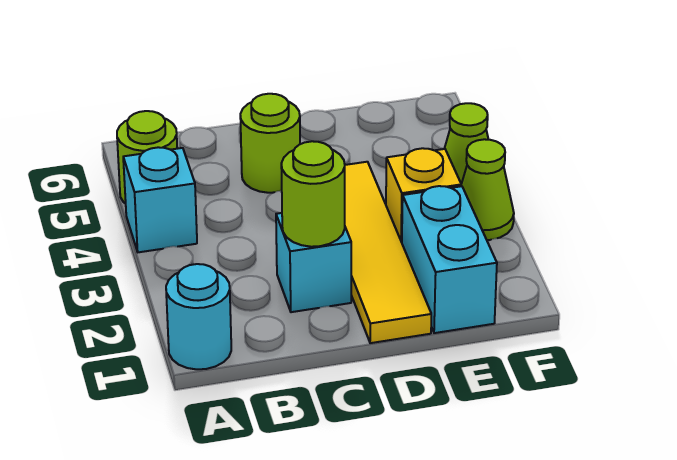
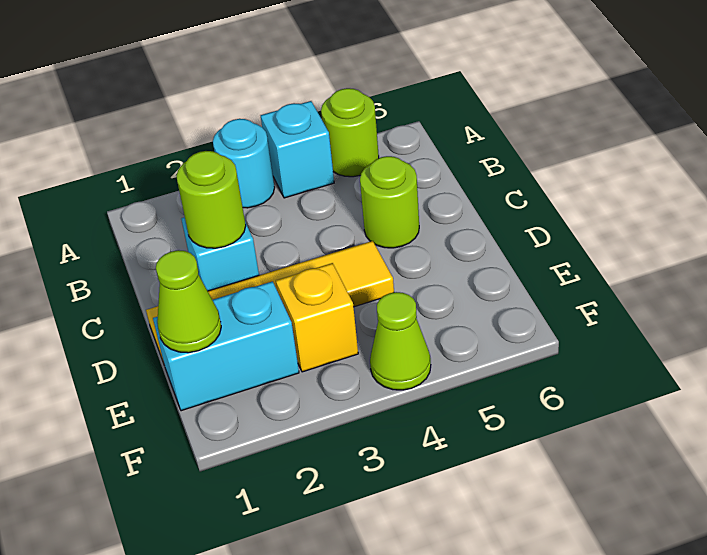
cyan round brick A1 level 1 -> cyan round brick A3 level 1
lime cone F3 level 1 -> lime cone E1 level 2

